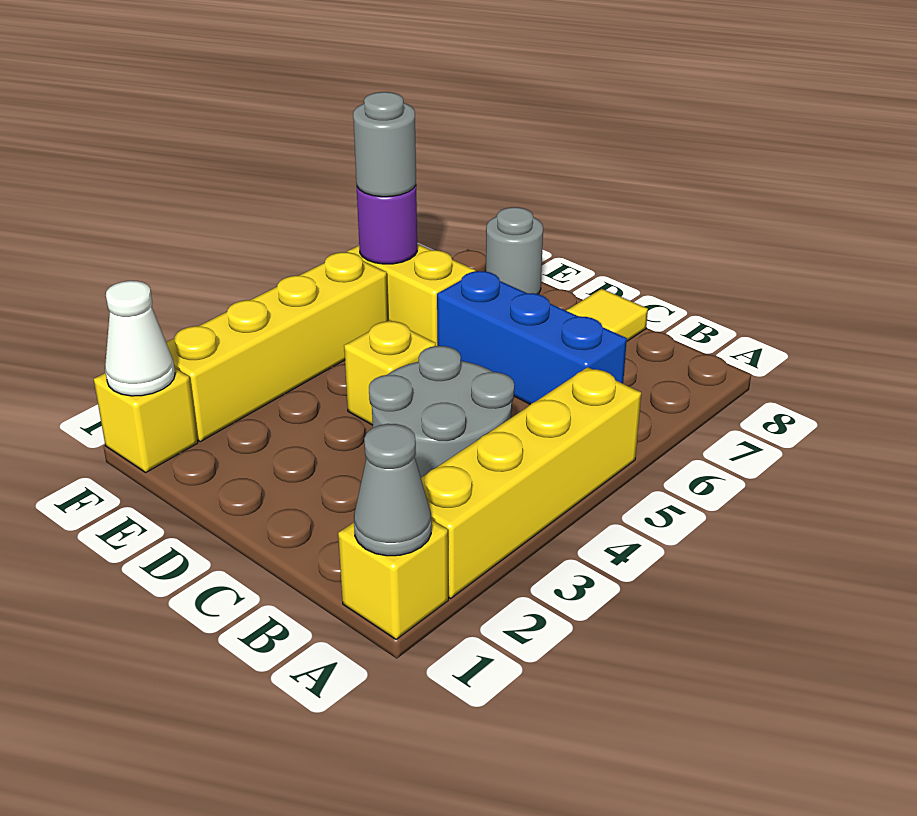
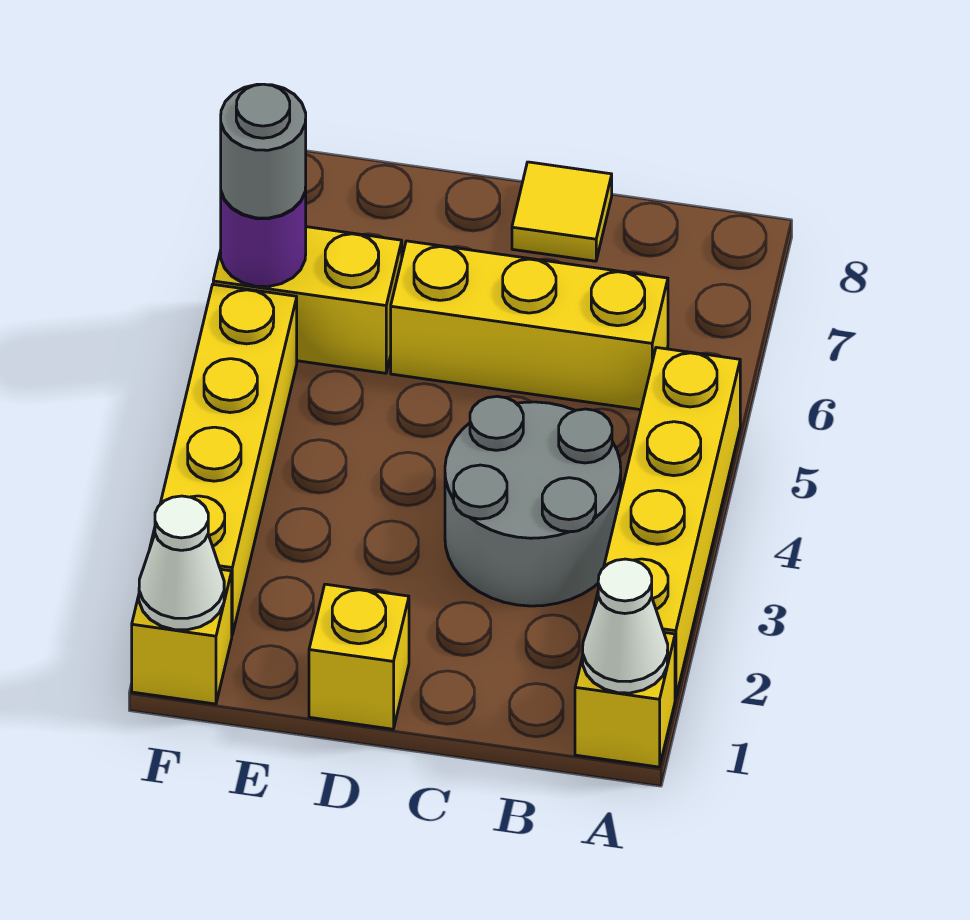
grey cone A1 level 2 -> white cone A1 level 2
blue brick B6:D6 level 1 -> yellow brick B6:D6 level 1
yellow brick D4 level 1 -> yellow brick D1 level 1
grey round brick E8 level 1 -> none

